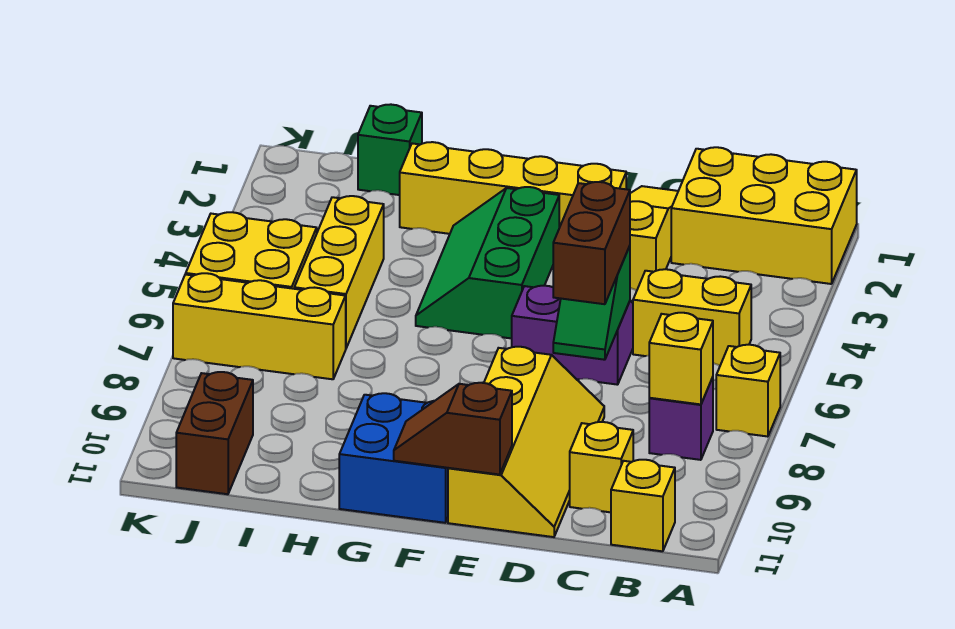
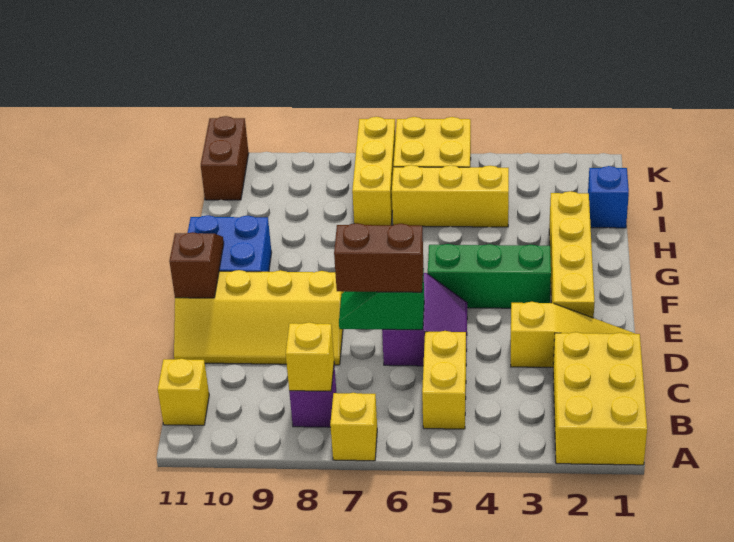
yellow brick C10 level 1 -> none
green brick I1 level 1 -> blue brick I1 level 1
brown brick J10:J11 level 1 -> brown brick J11:K11 level 1

